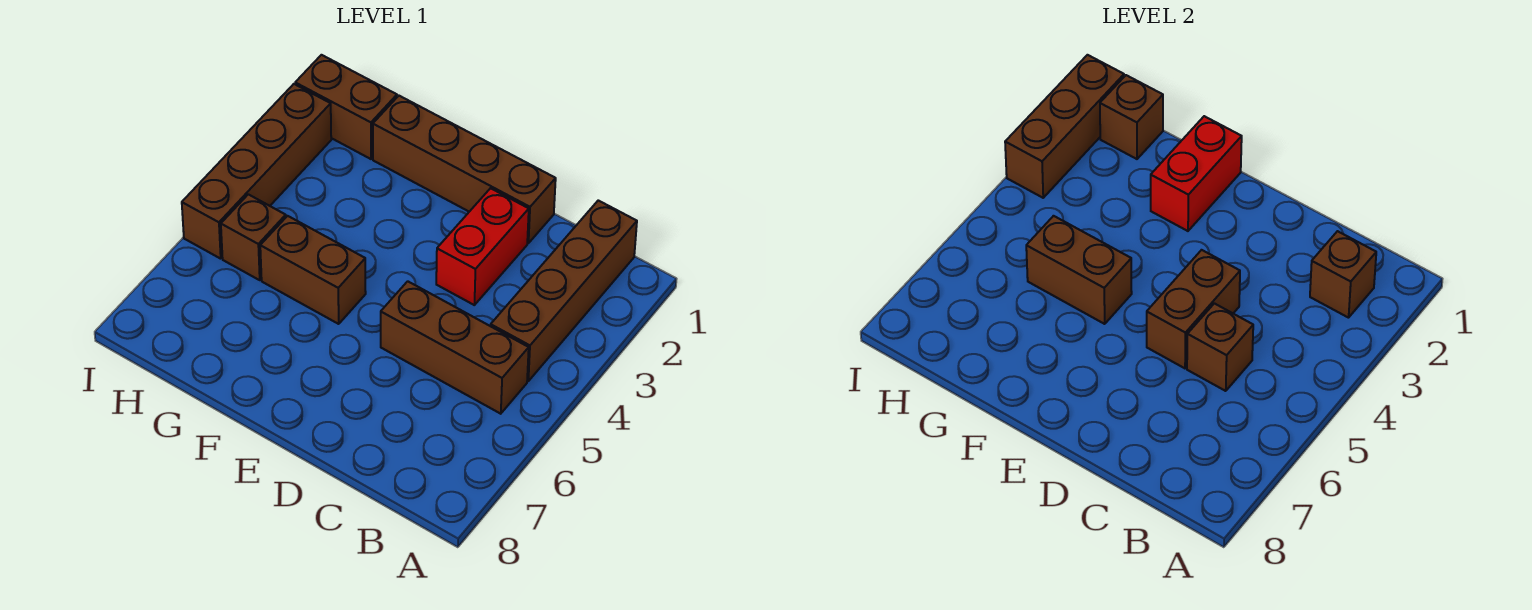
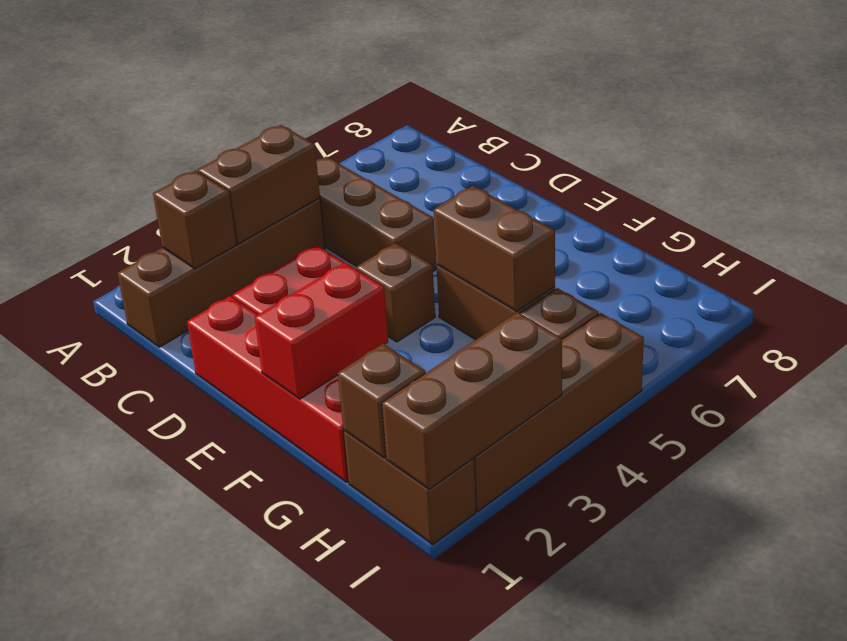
brown brick C5 level 2 -> brown brick E4 level 1
brown brick D1:G1 level 1 -> red brick D1:G1 level 1
brown brick D4:D5 level 2 -> brown brick B3:B4 level 2

